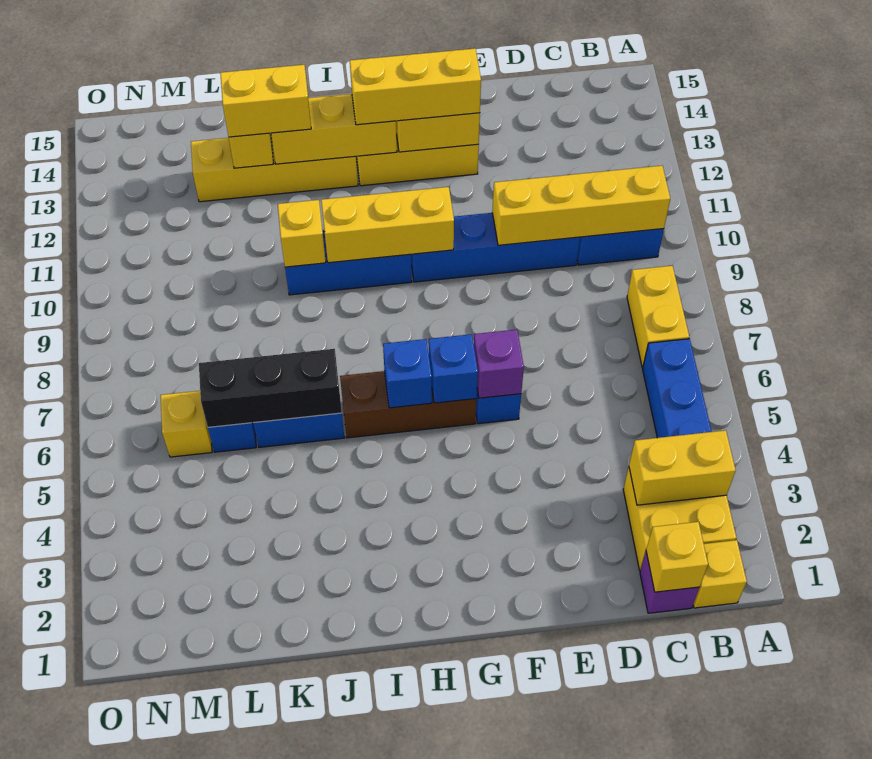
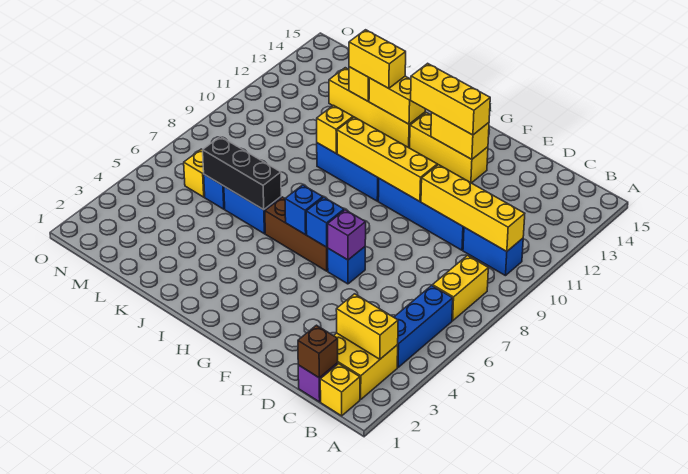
yellow brick C1 level 2 -> brown brick C1 level 2
yellow brick G10:I10 level 2 -> yellow brick F10:I10 level 2
yellow brick H13:J13 level 2 -> yellow brick I13:J13 level 2

